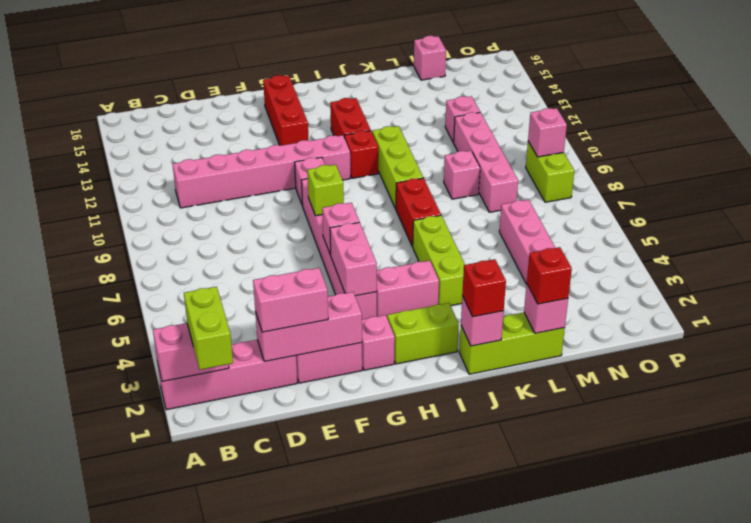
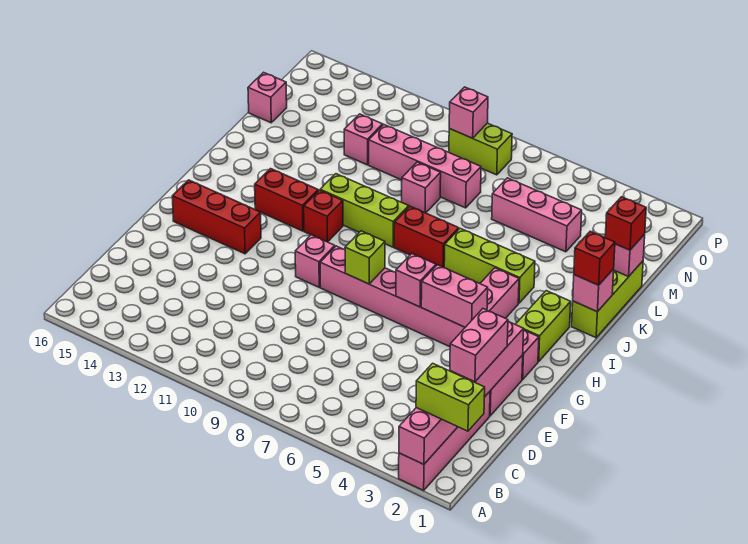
pink brick C11:H11 level 1 -> none

